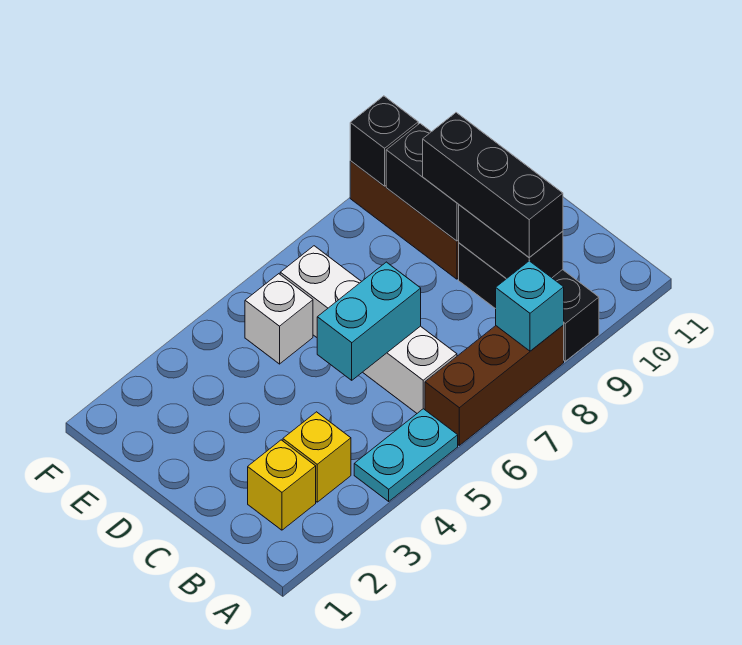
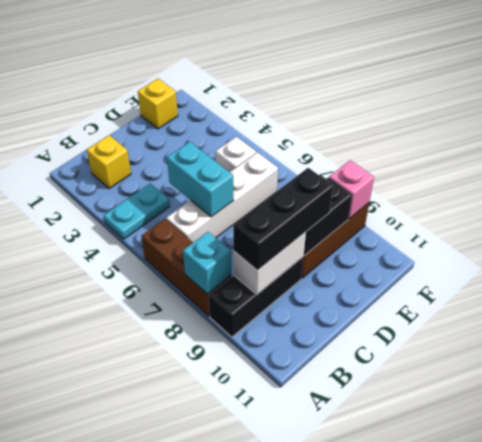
cyan plate A4:A5 level 1 -> cyan plate A4:B4 level 1
yellow brick B3 level 1 -> yellow brick E1 level 1
black brick B9:C9 level 2 -> white brick B9:C9 level 2
black brick F9 level 2 -> pink brick F9 level 2

